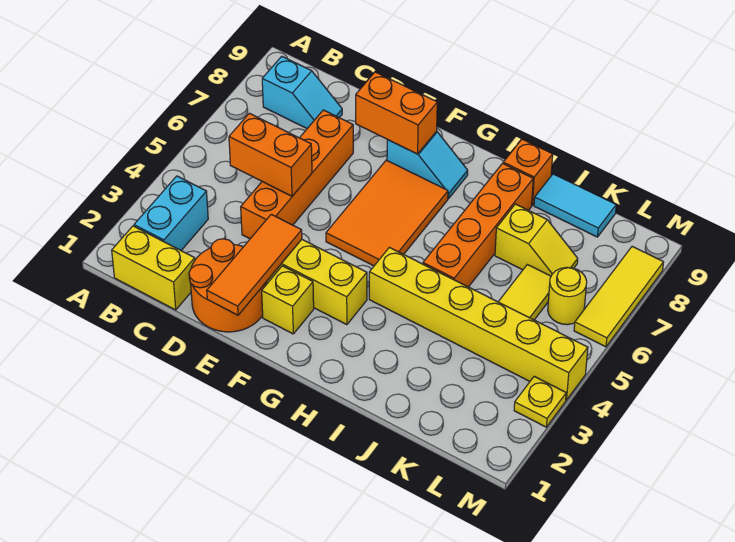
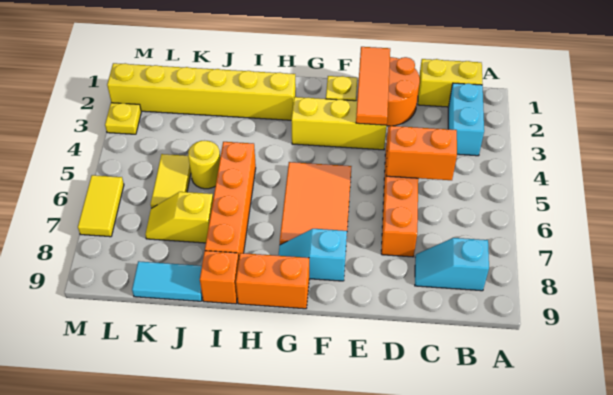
orange brick E8:F8 level 2 -> orange brick G9:H9 level 1
yellow brick H4:M4 level 1 -> yellow brick H2:M2 level 1
yellow round brick L6 level 1 -> yellow round brick J5 level 1
yellow tile M6:M8 level 1 -> yellow tile M6:M7 level 1

